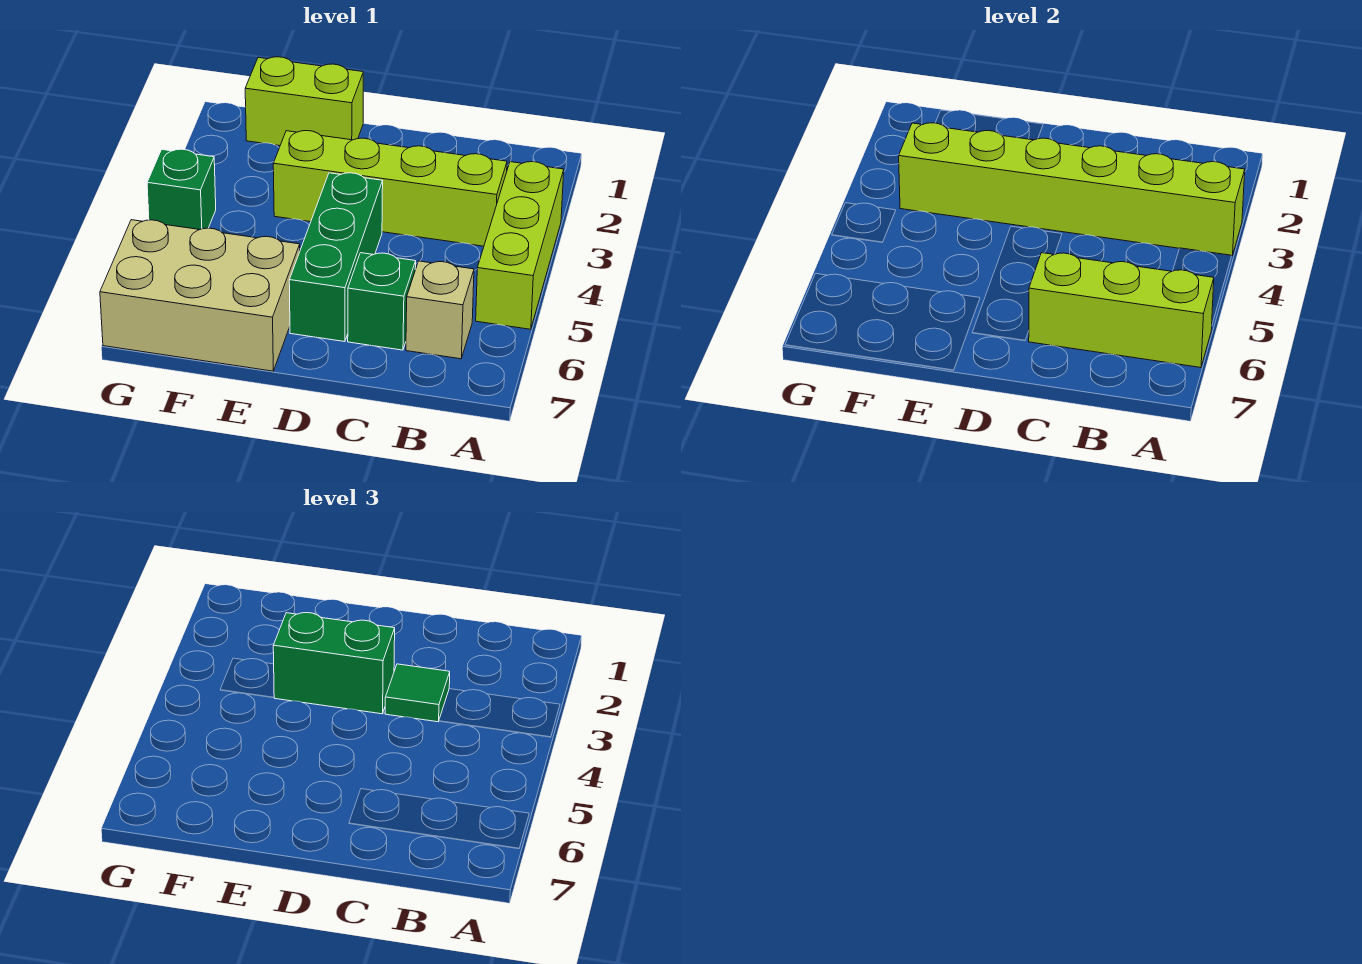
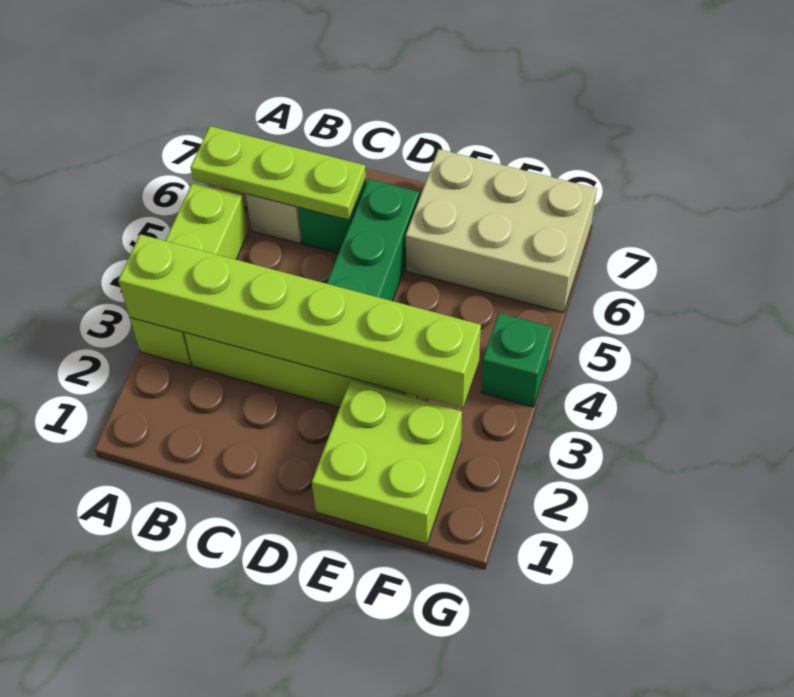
lime brick A6:C6 level 2 -> lime plate A6:C6 level 2
green tile C3 level 3 -> none
green brick D3:E3 level 3 -> none
lime brick E1:F1 level 1 -> lime brick E1:F2 level 1

